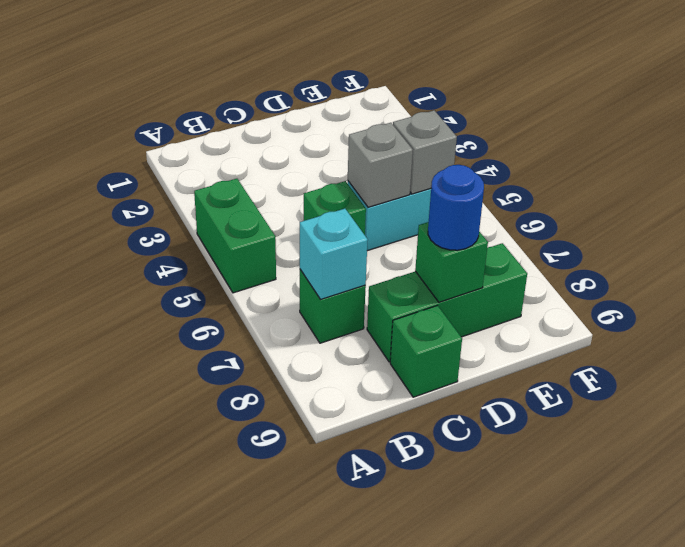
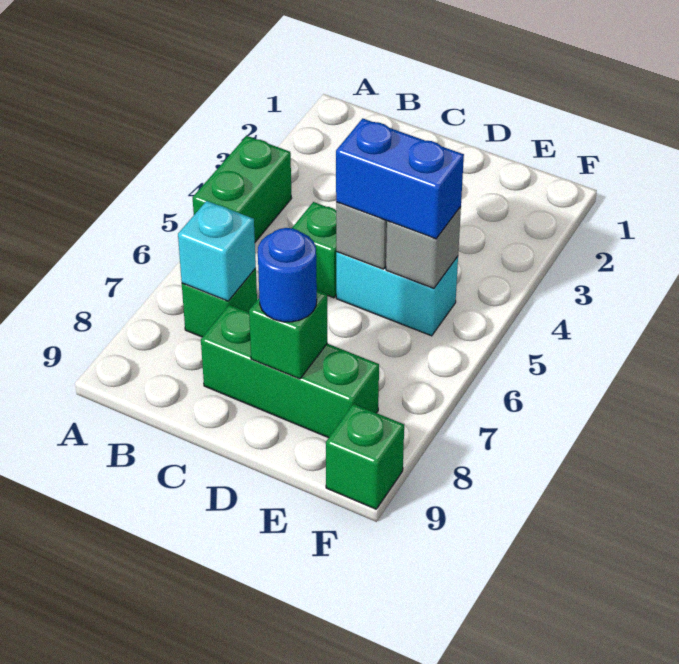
green brick C9 level 1 -> green brick F9 level 1
none -> blue brick D5:E5 level 3

